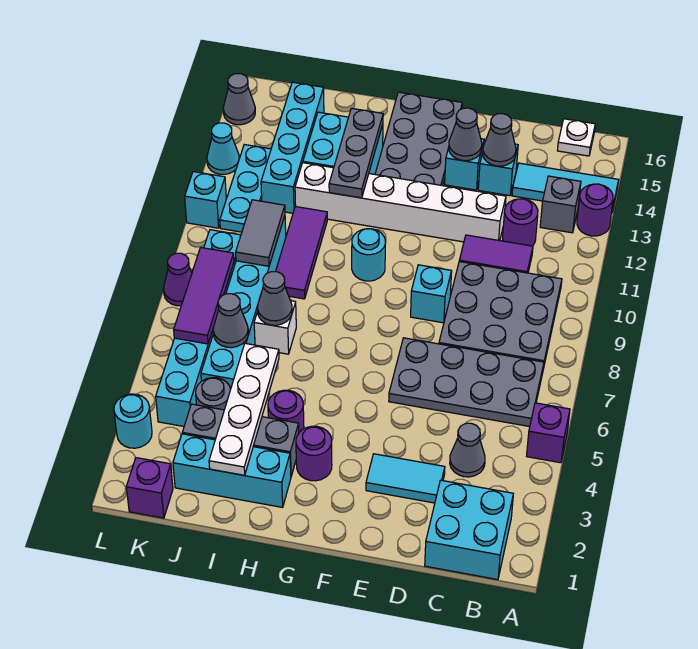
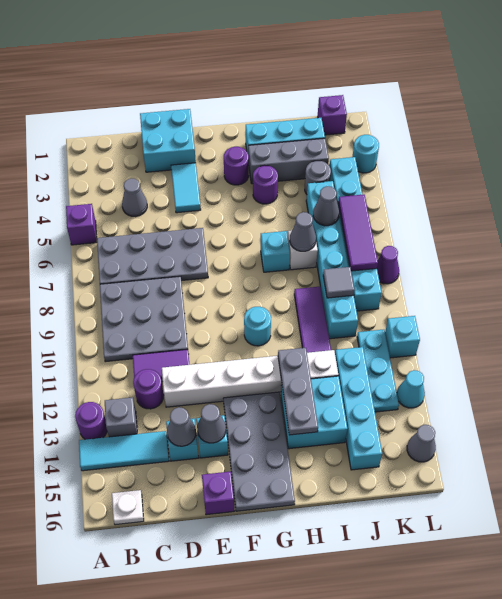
cyan brick B1:C2 level 1 -> cyan brick D1:E2 level 1
cyan tile D3:E3 level 1 -> cyan tile E3:E4 level 1
cyan brick E9 level 1 -> cyan brick H7 level 1
none -> purple brick E16 level 1
white plate I2:I5 level 2 -> none
grey tile J9:J10 level 2 -> grey tile J9 level 2

